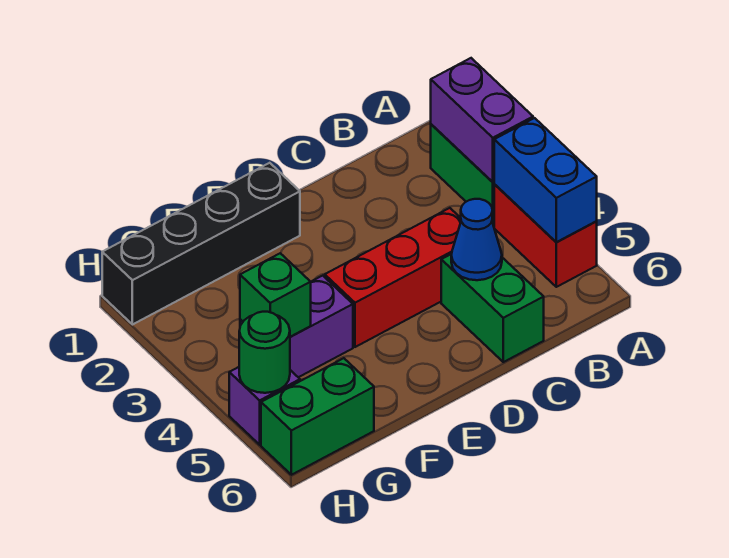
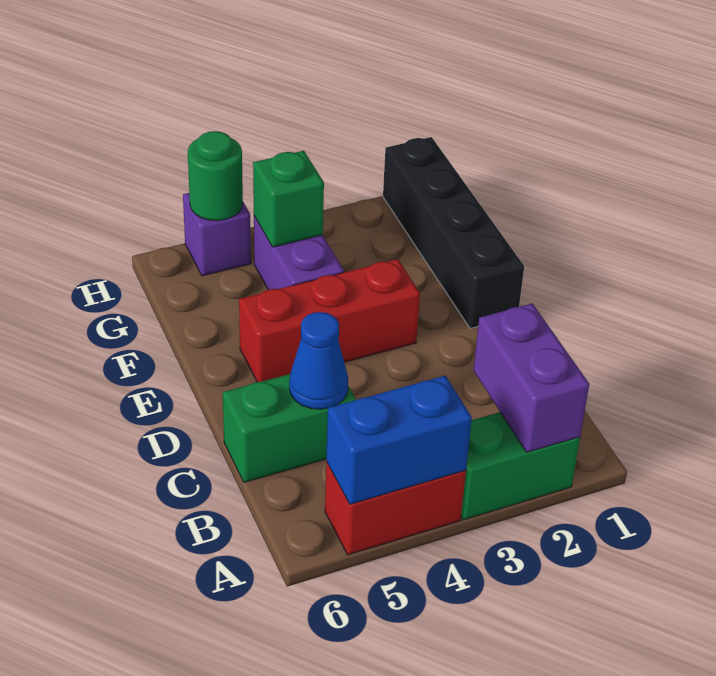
purple brick A2:A3 level 2 -> purple brick A2:B2 level 2
red brick C4:E4 level 1 -> red brick E3:E5 level 1
green brick G6:H6 level 1 -> none

